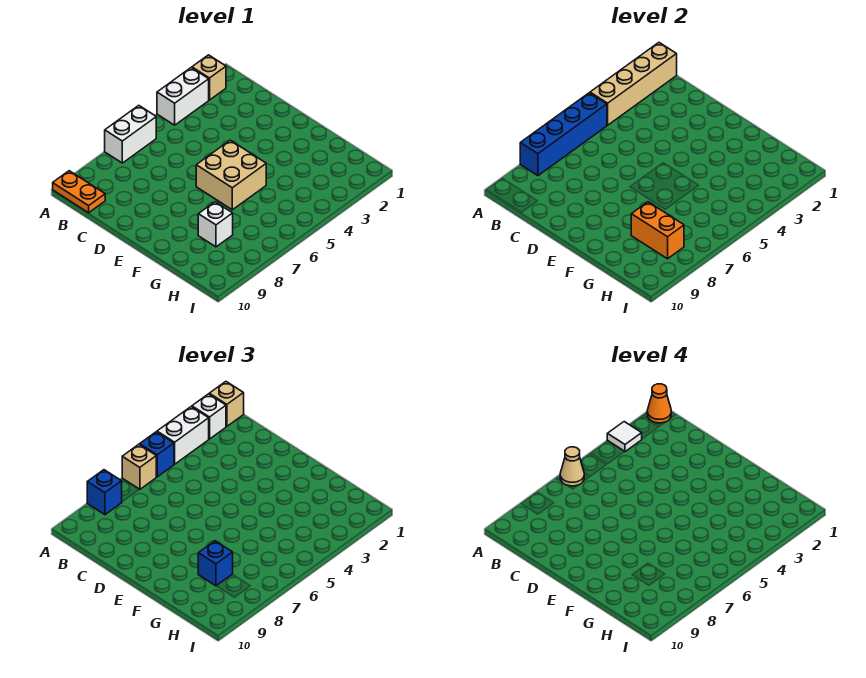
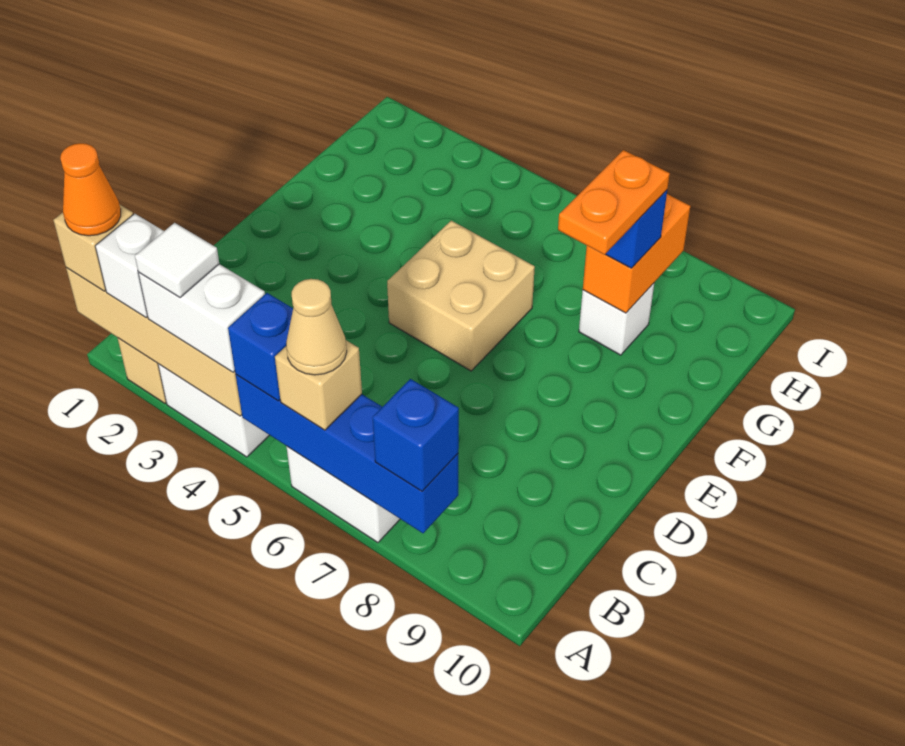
orange plate A10:B10 level 1 -> orange plate F8:G8 level 4

